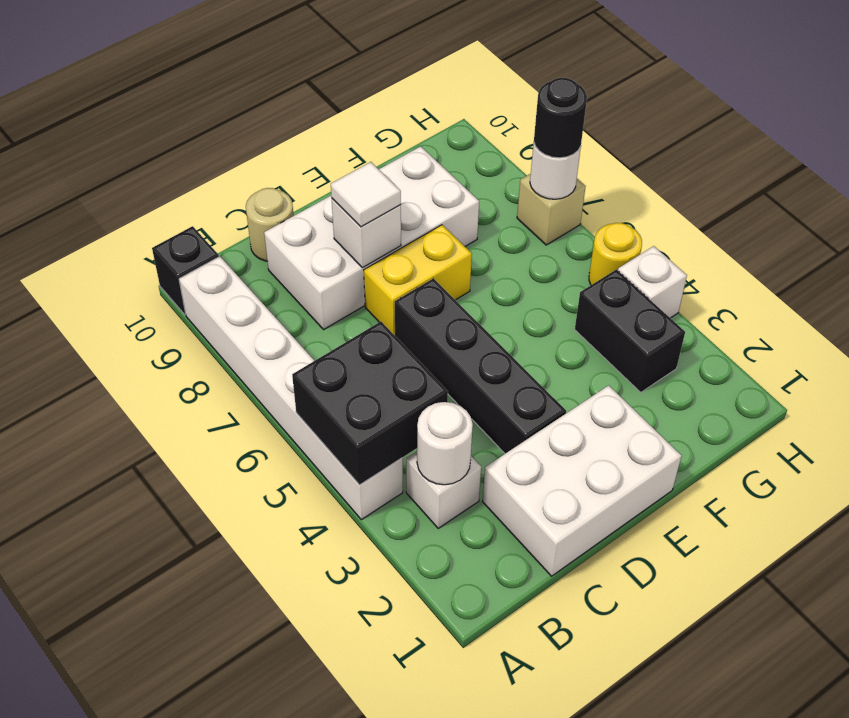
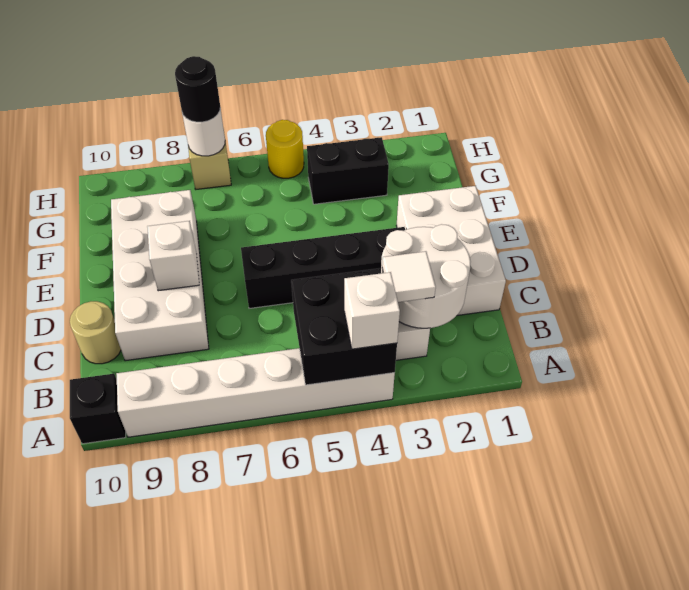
white round brick B3 level 2 -> white round brick B2:C3 level 2
yellow brick D7:E7 level 1 -> none
white tile D8 level 3 -> white tile B3 level 3
white brick H4 level 1 -> white brick A4 level 3

